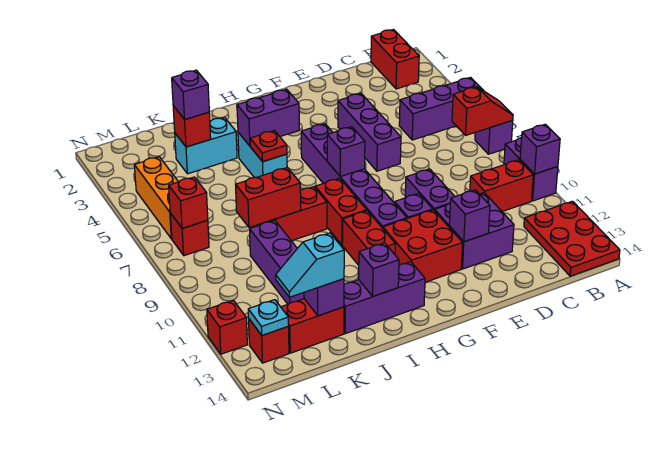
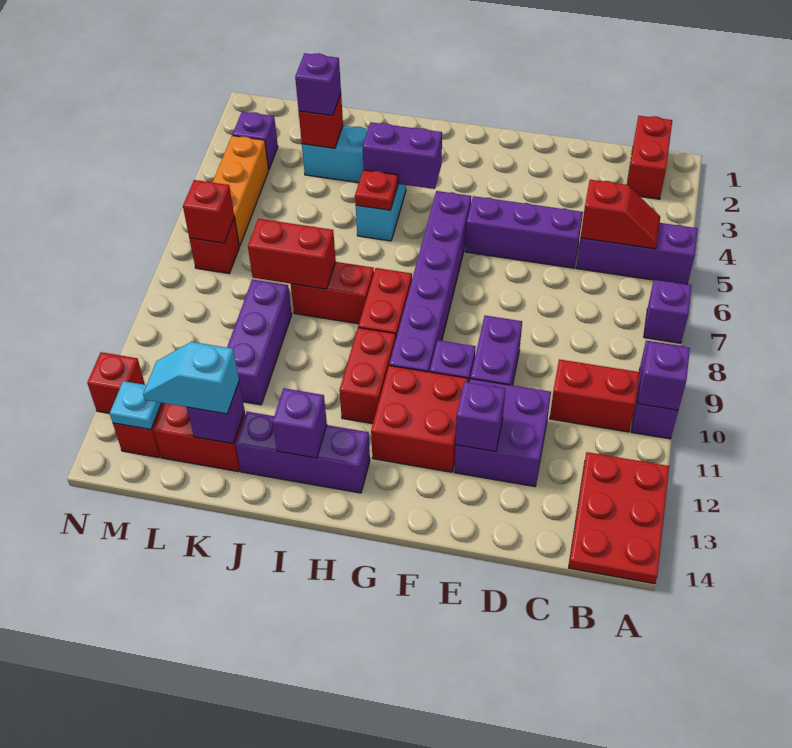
red slope A7:B7 level 2 top B -> red slope B5:C5 level 2 top C
purple brick E4:E6 level 1 -> purple brick D5:F5 level 1
purple brick G7 level 2 -> purple brick M3 level 1

